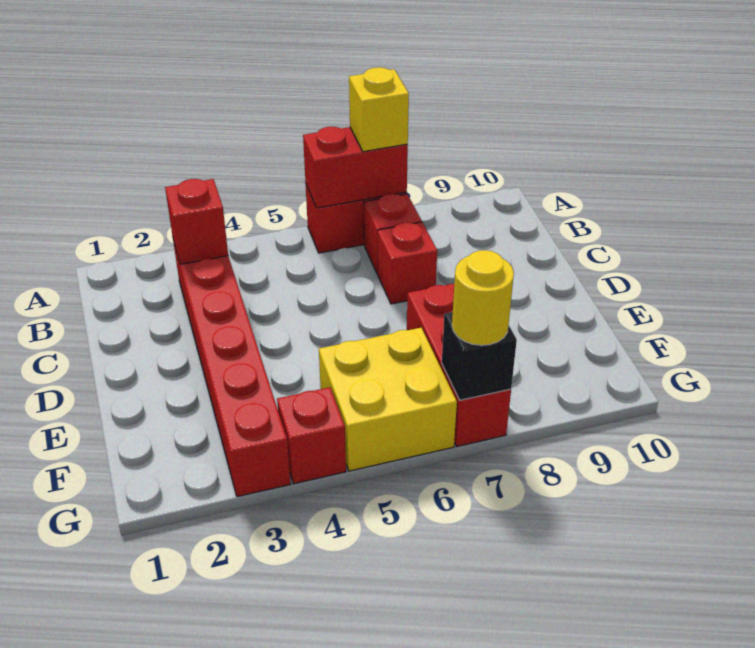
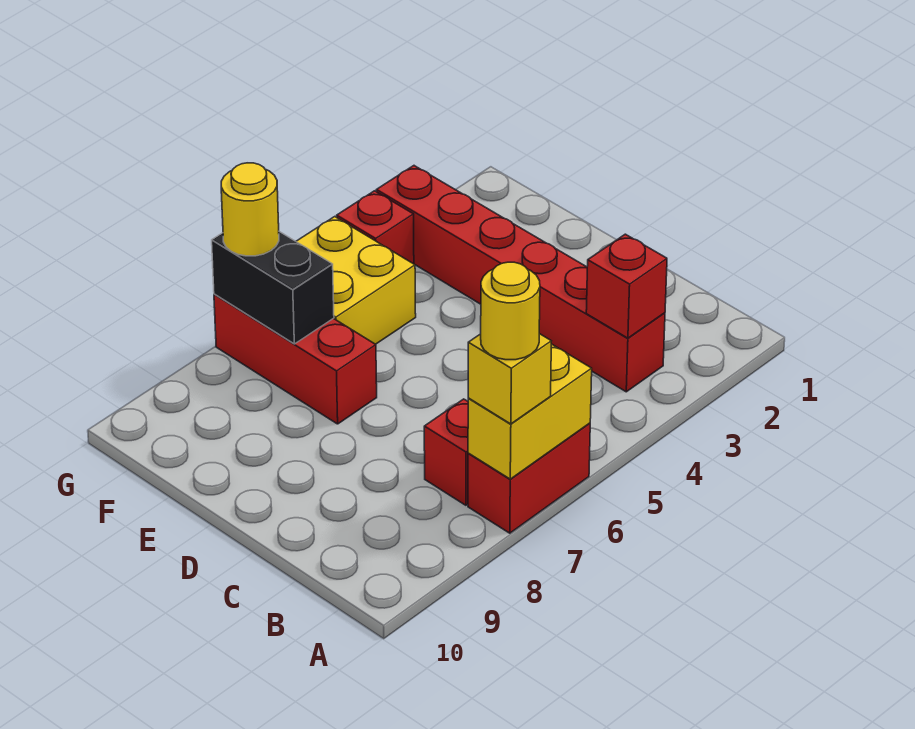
red brick A6:A7 level 2 -> yellow brick A6:A7 level 2
none -> yellow round brick A7 level 4
red brick C7 level 1 -> none
black brick G7 level 2 -> black brick F7:G7 level 2

